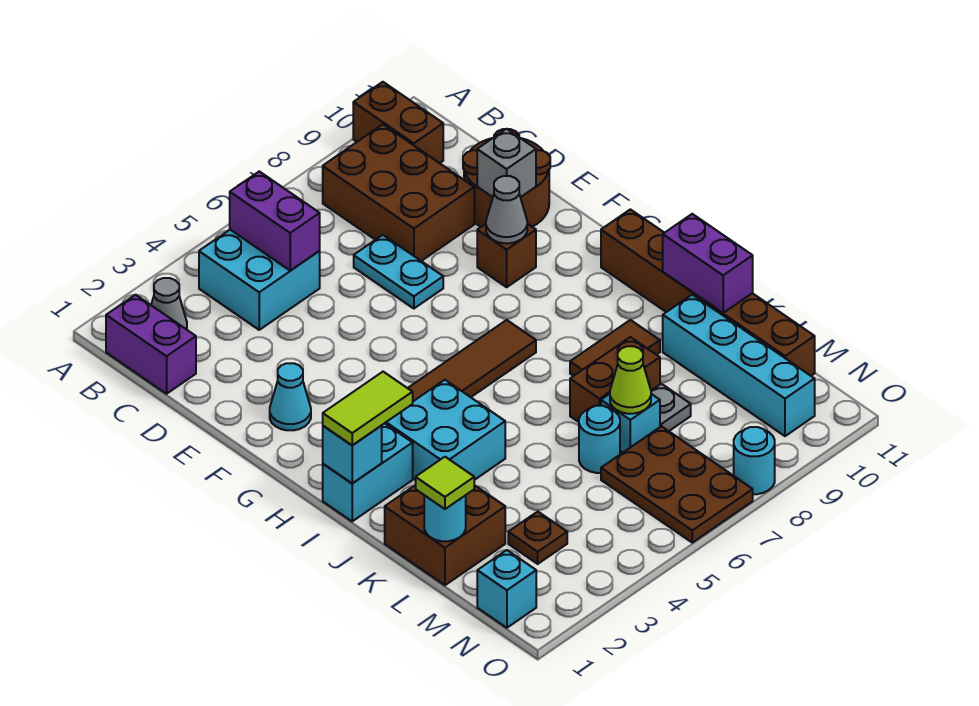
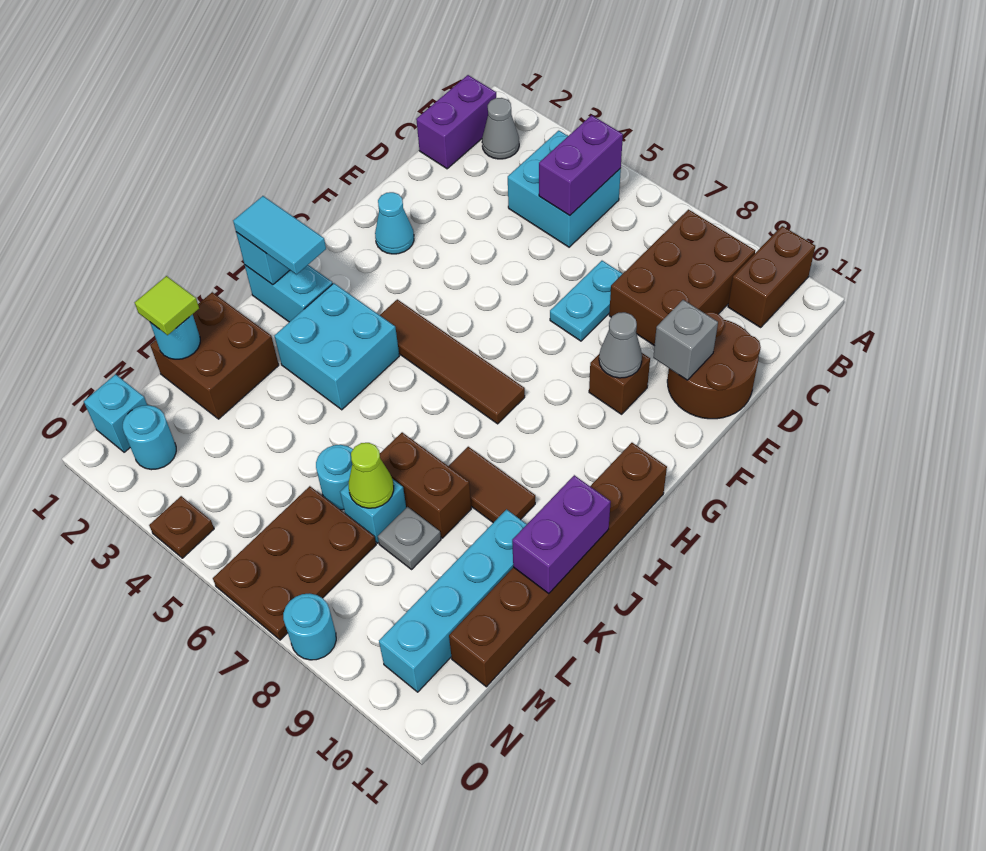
lime tile I1:I2 level 3 -> cyan tile I1:I2 level 3
brown plate M3 level 1 -> brown plate O4 level 1
none -> cyan round brick N2 level 1

